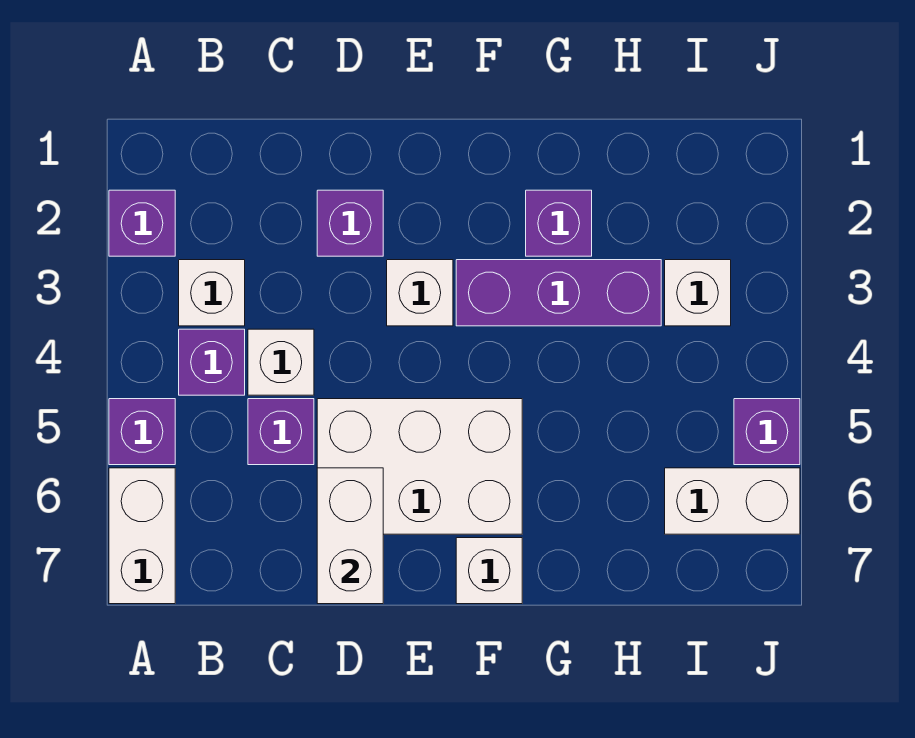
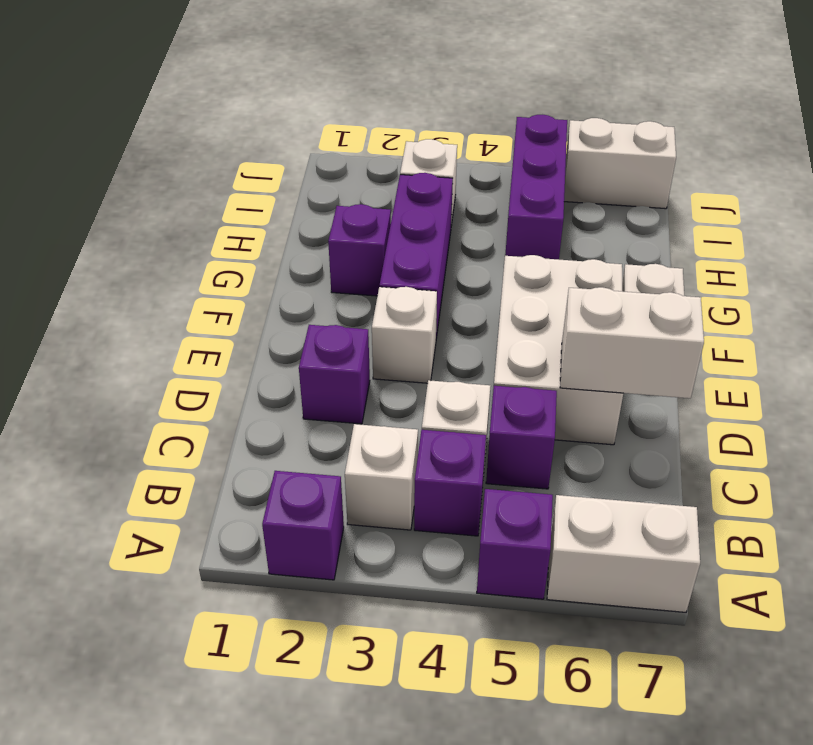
white brick I6:J6 level 1 -> white brick J6:J7 level 1
purple brick J5 level 1 -> purple brick H5:J5 level 1

